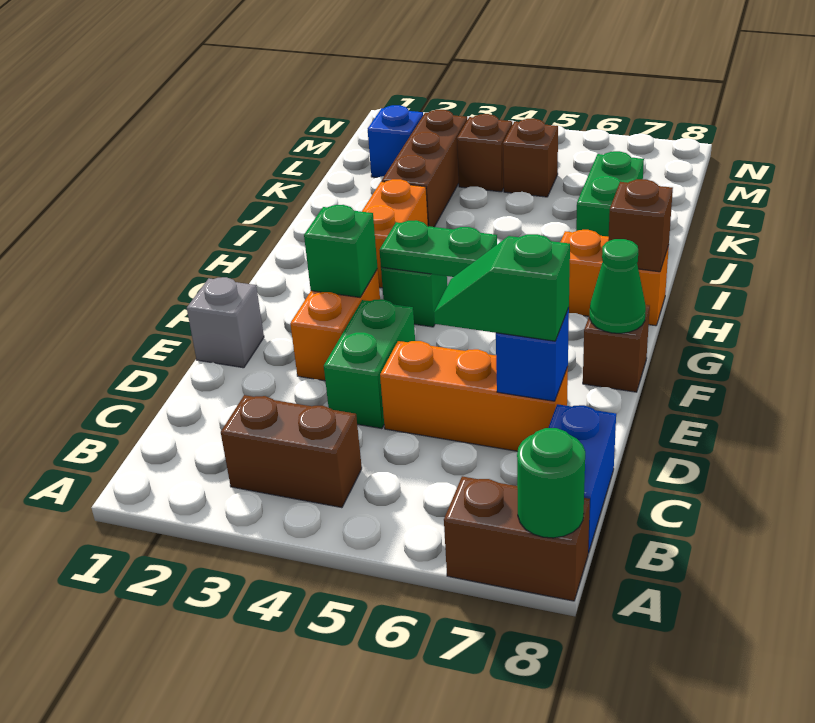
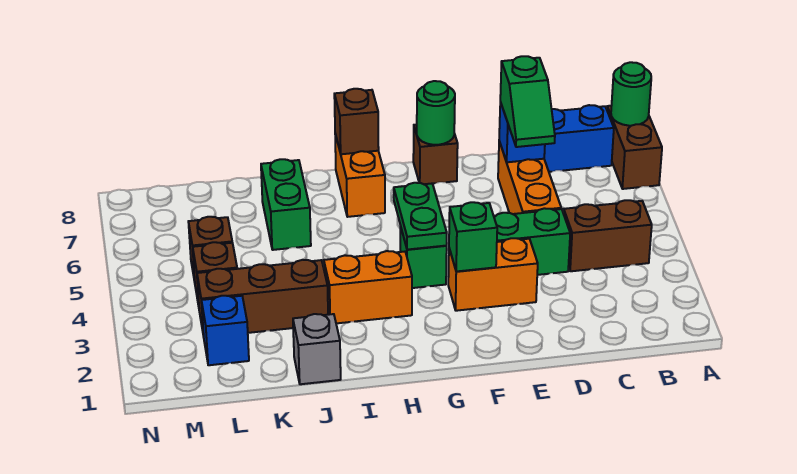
brown brick B3:B4 level 1 -> brown brick B4:C4 level 1
grey brick E1 level 1 -> grey brick J1 level 1
green cone F8 level 2 -> green round brick F8 level 2
green brick J7:K7 level 1 -> green brick J6:J7 level 1

